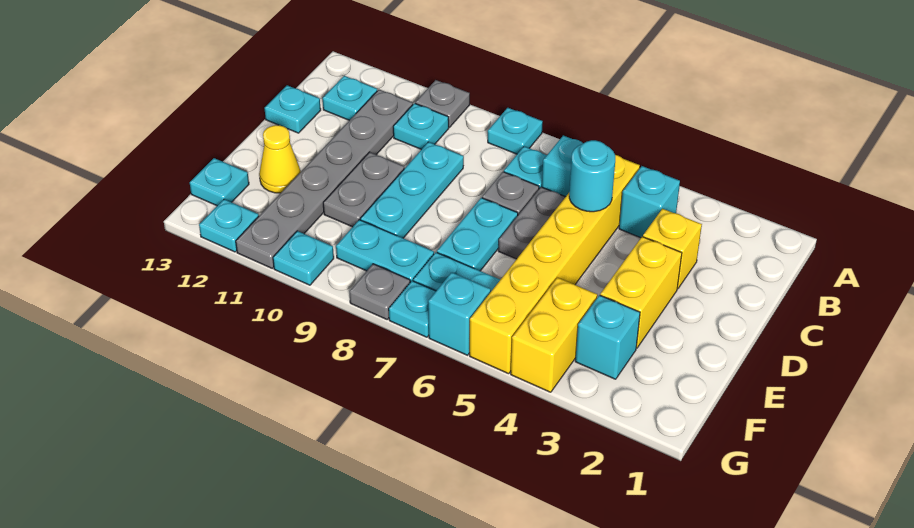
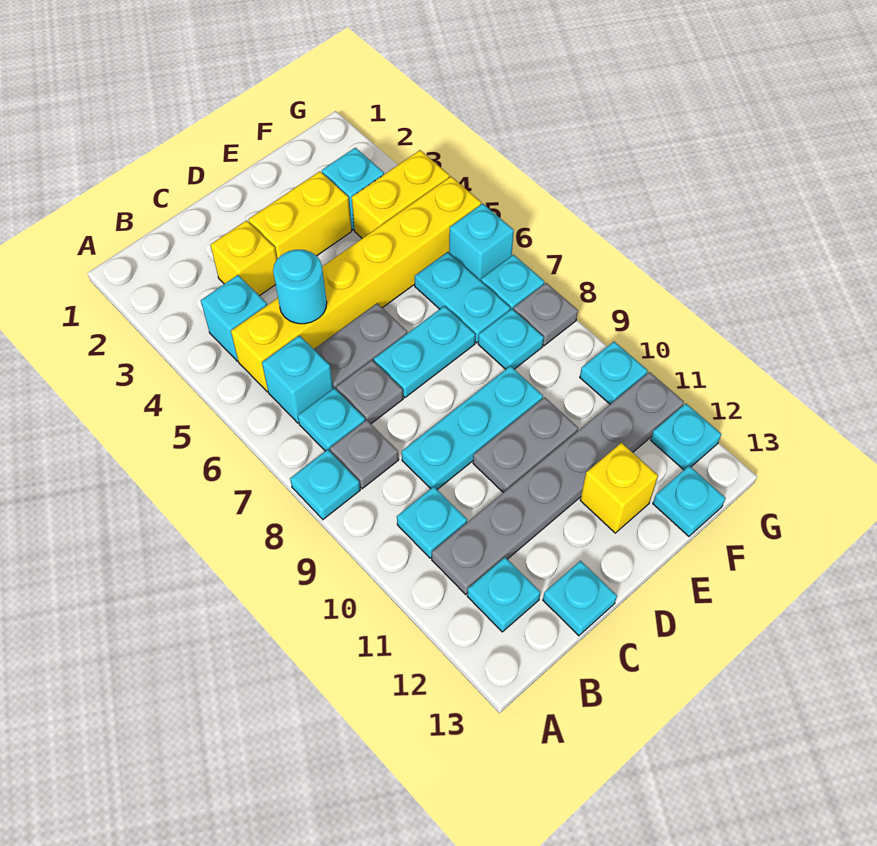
grey plate A10 level 1 -> grey plate B8 level 1
yellow cone E12 level 1 -> yellow brick E12 level 1
cyan plate F8:F9 level 1 -> cyan plate F8 level 1

